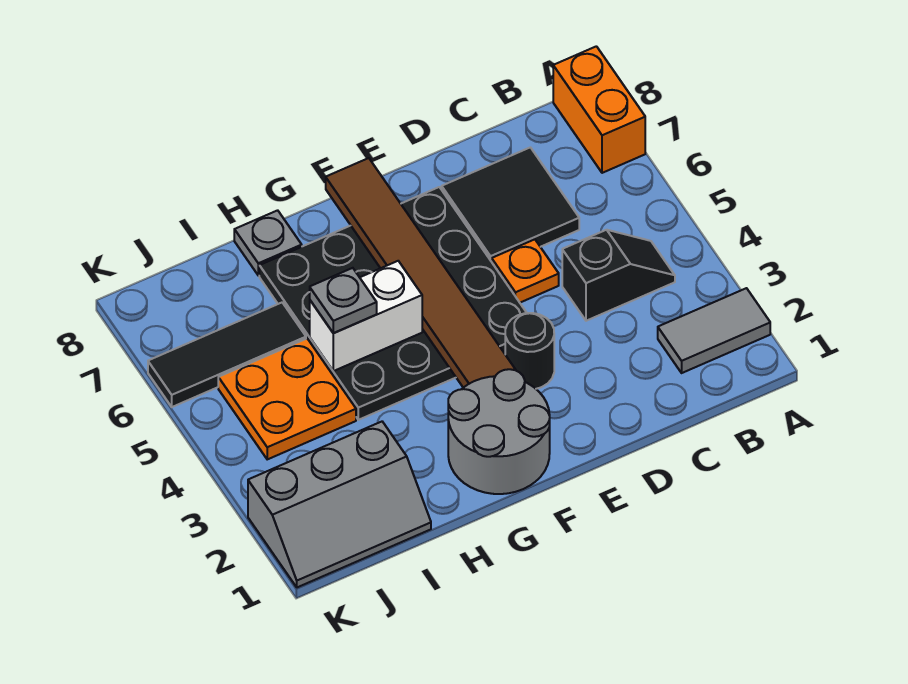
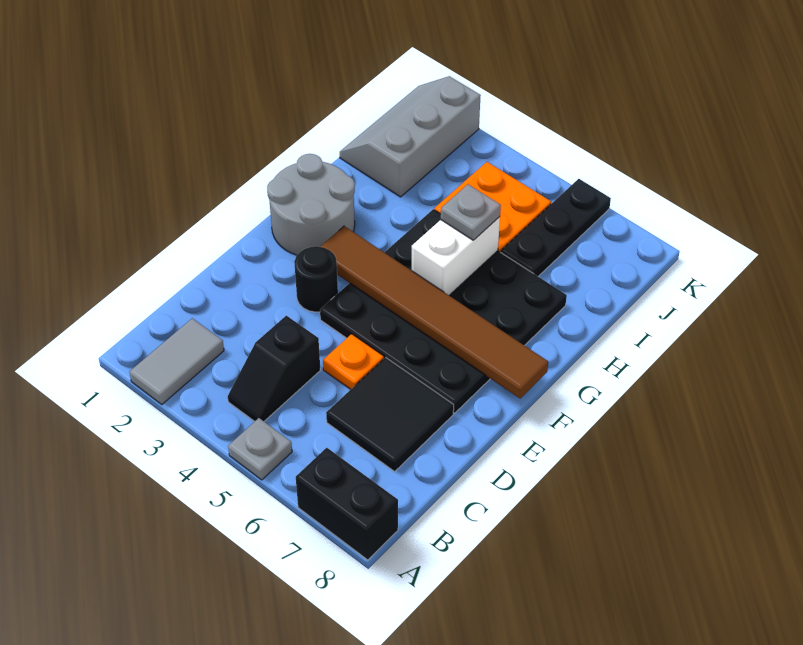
orange brick A7:A8 level 1 -> black brick A7:A8 level 1
grey plate H8 level 1 -> grey plate A5 level 1
black tile I6:K6 level 1 -> black plate I6:K6 level 1

